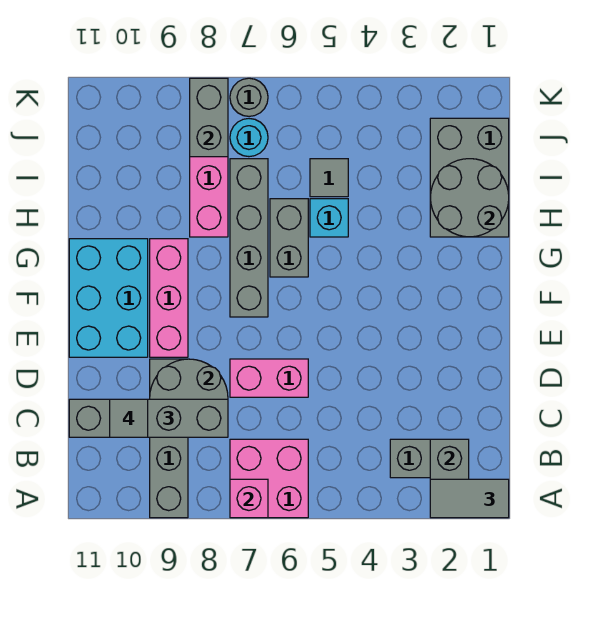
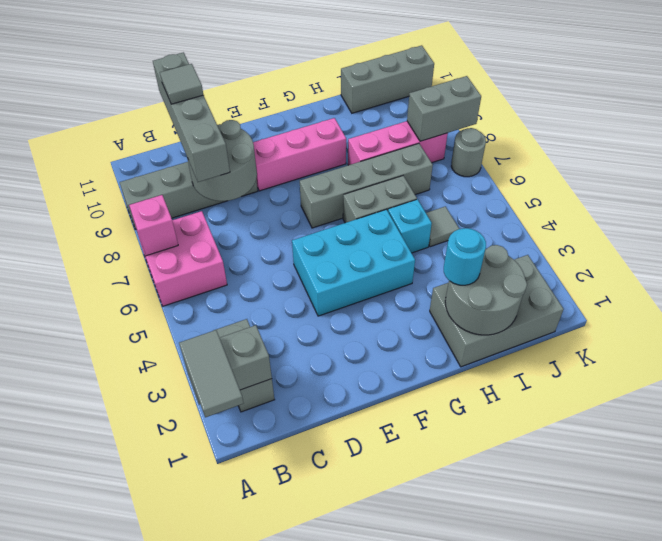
pink brick D6:D7 level 1 -> none
cyan brick E10:G11 level 1 -> cyan brick E4:G5 level 1
none -> grey brick I11:K11 level 1
cyan round brick J7 level 1 -> cyan round brick H2 level 3

